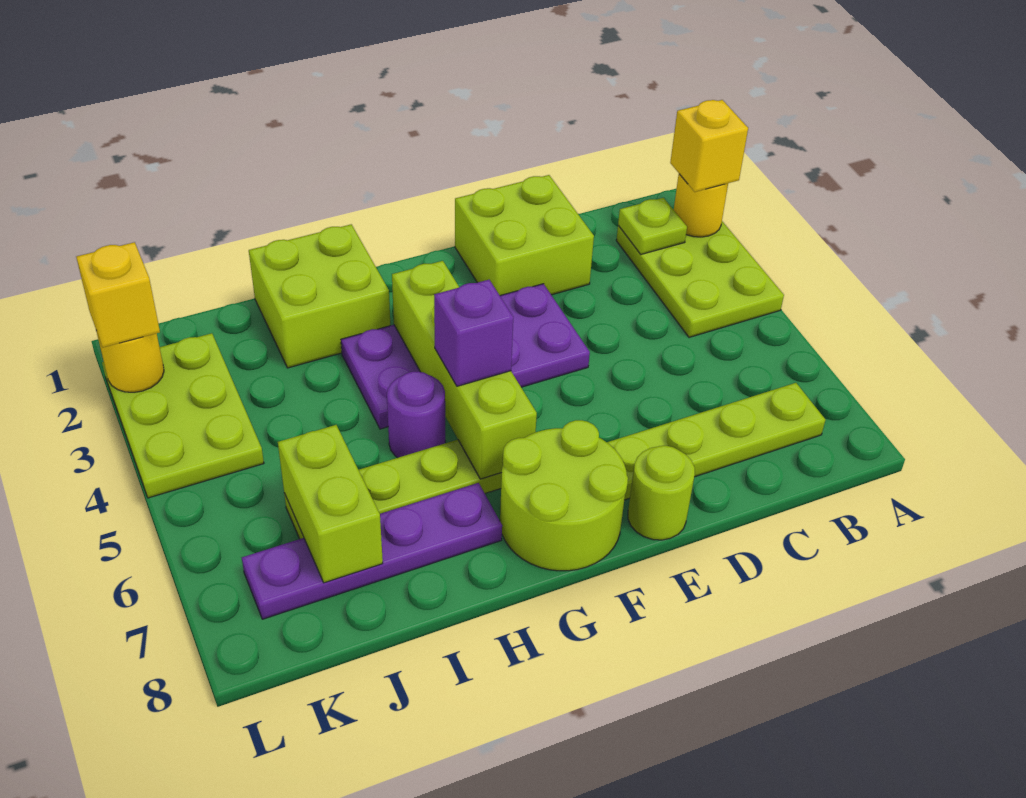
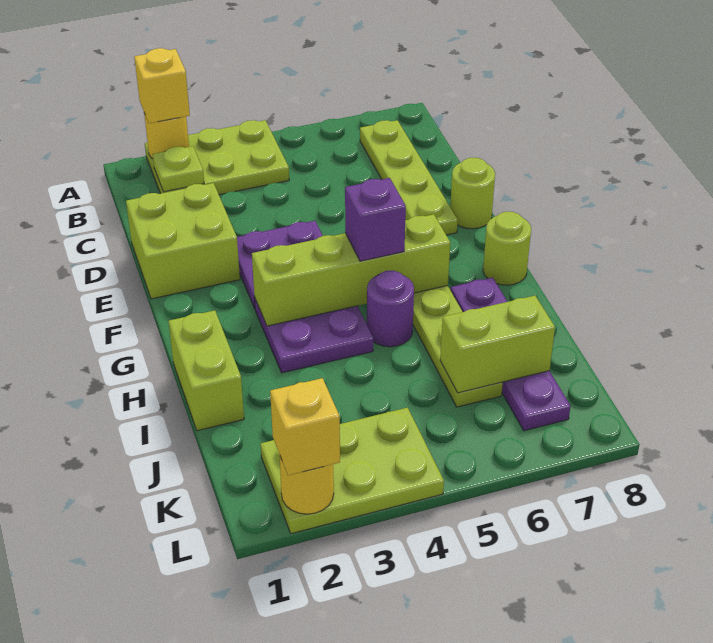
lime round brick F7:G8 level 1 -> lime round brick G8 level 1
lime brick H1:I2 level 1 -> lime brick H1:I1 level 1

